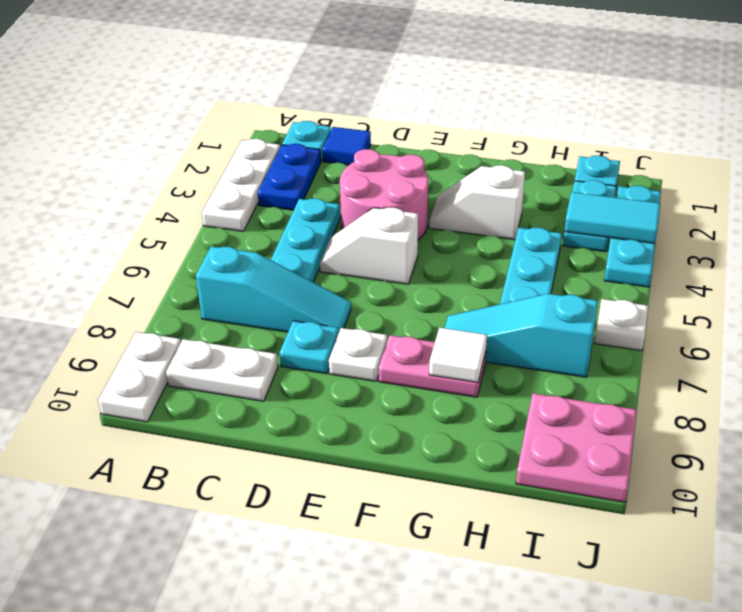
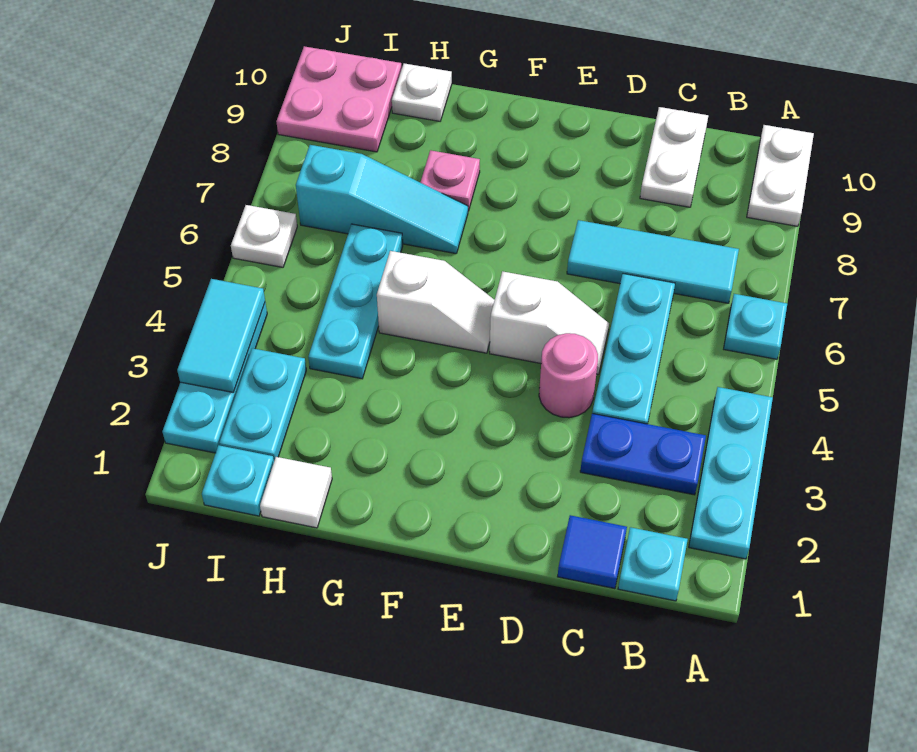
white plate A2:A4 level 1 -> cyan plate A2:A4 level 1
blue plate B2:B3 level 1 -> blue plate B3:C3 level 1
cyan slope B7:D7 level 1 top B -> cyan tile B7:D7 level 1
white plate B9:C9 level 1 -> white plate C9:C10 level 1
pink round brick D3:E4 level 1 -> pink round brick D4 level 1
cyan plate D8 level 1 -> cyan plate A6 level 1
white plate E8 level 1 -> white plate H10 level 1
white slope F3:G3 level 1 top G -> white slope F5:G5 level 1 top G
pink plate F8:G8 level 1 -> pink plate G8 level 1
white tile G8 level 2 -> white tile H1 level 1
cyan tile I3:J3 level 2 -> cyan tile J3:J4 level 2

